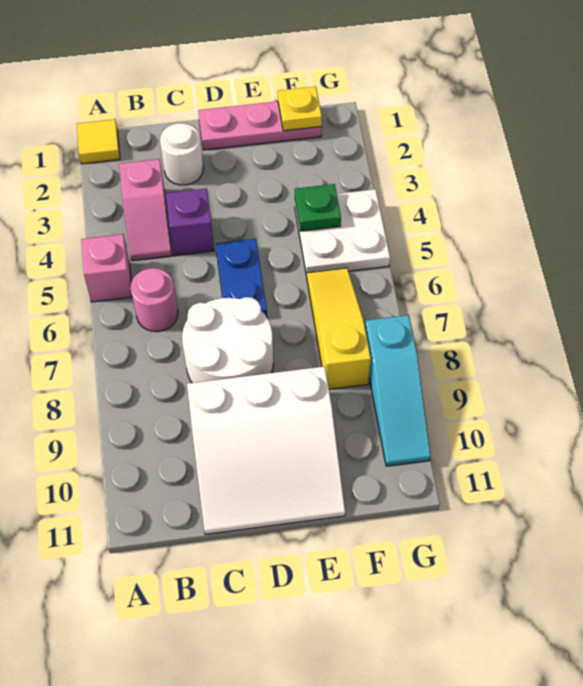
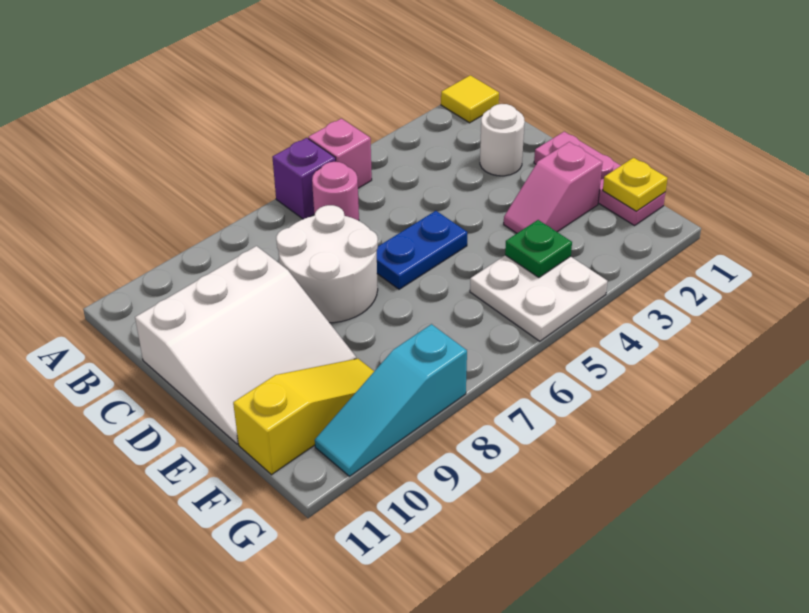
pink slope B3:B4 level 1 top 3 -> pink slope E2:E3 level 1 top 2
purple brick C4 level 1 -> purple brick A6 level 1
white slope C9:E11 level 1 top 9 -> white slope C9:E11 level 1 top C
yellow slope F6:F8 level 1 top 8 -> yellow slope F9:F11 level 1 top 11

